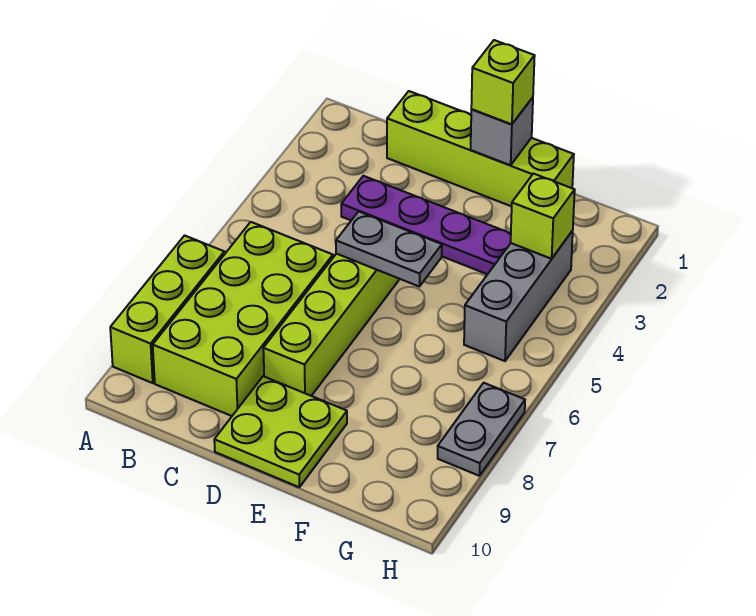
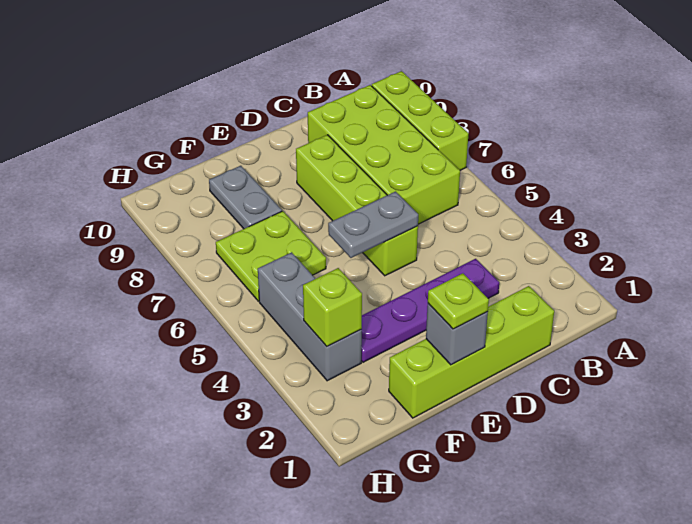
lime plate D9:E10 level 1 -> lime plate F6:G7 level 1
lime brick E1 level 3 -> lime plate E1 level 3
grey plate H7:H8 level 1 -> grey plate F8:F9 level 1

